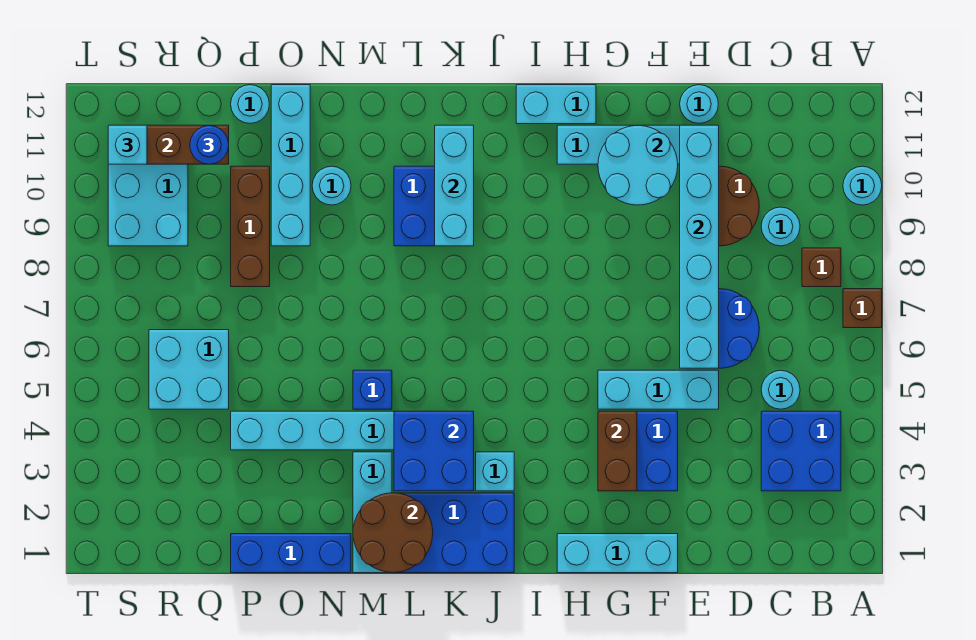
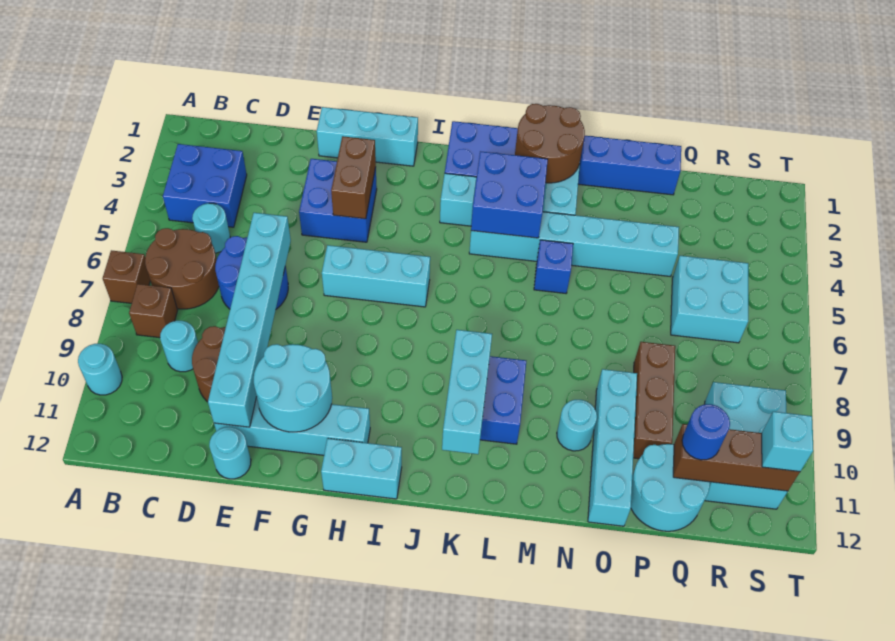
none -> brown round brick B6:C7 level 1
cyan brick E5:G5 level 1 -> cyan brick G6:I6 level 1
cyan round brick P12 level 1 -> cyan round brick P11:Q12 level 1

